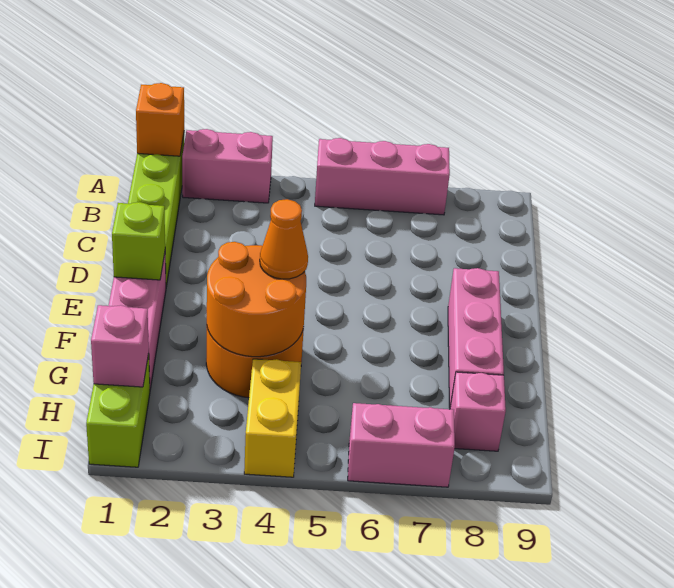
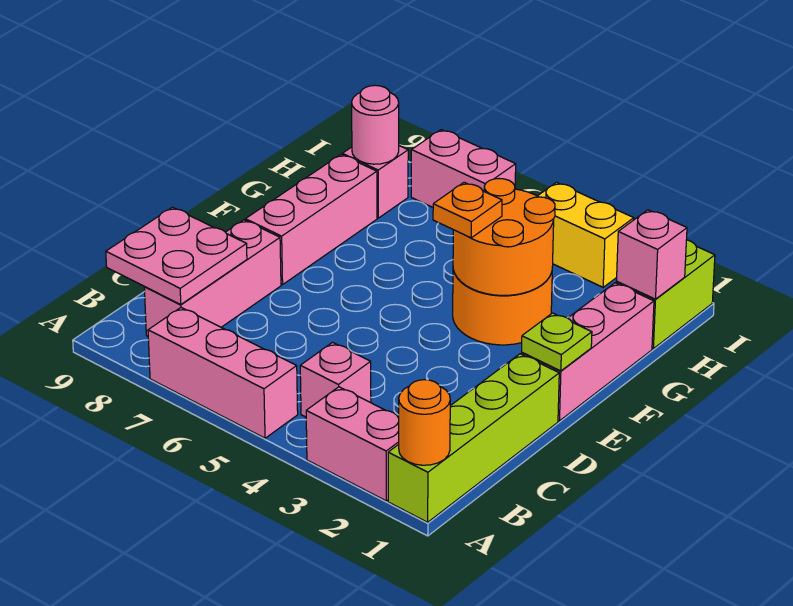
orange brick A1 level 2 -> orange round brick A1 level 2
none -> pink brick B4 level 1
none -> pink brick B8:D8 level 1
none -> pink plate B8:C9 level 2
lime brick E1 level 2 -> lime plate E1 level 2
orange cone F4 level 3 -> orange plate F4 level 3
yellow brick H4:I4 level 1 -> yellow brick I3:I4 level 1
none -> pink round brick H8 level 2

